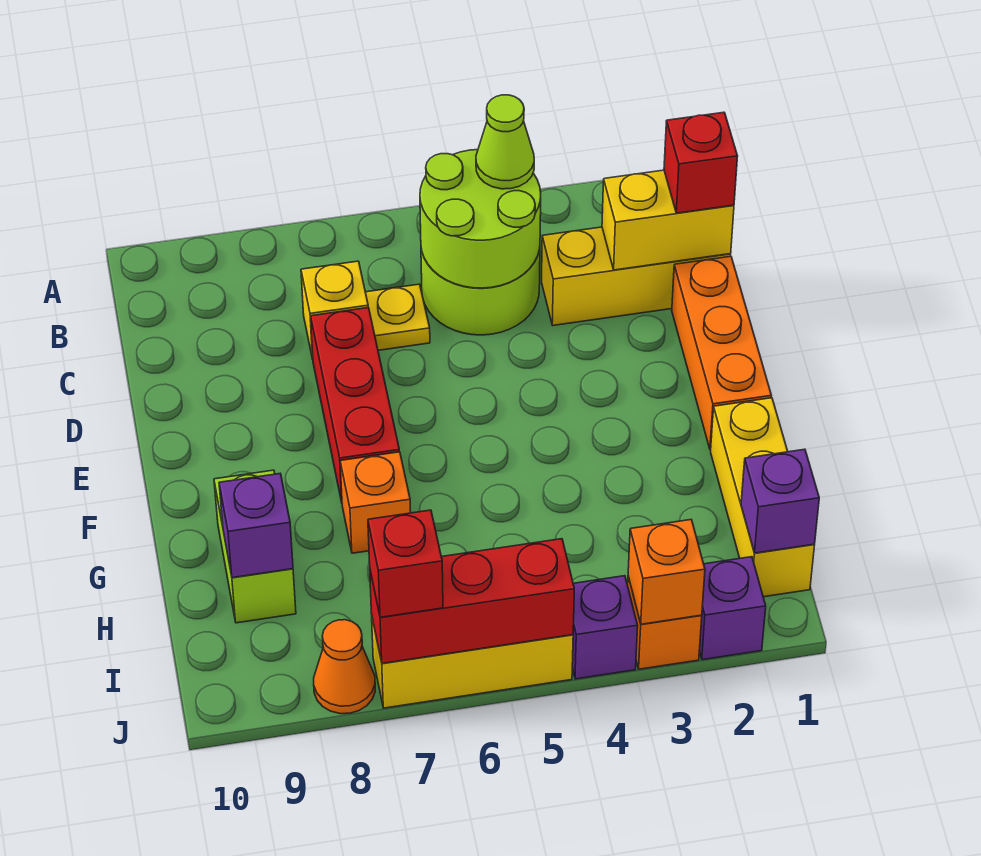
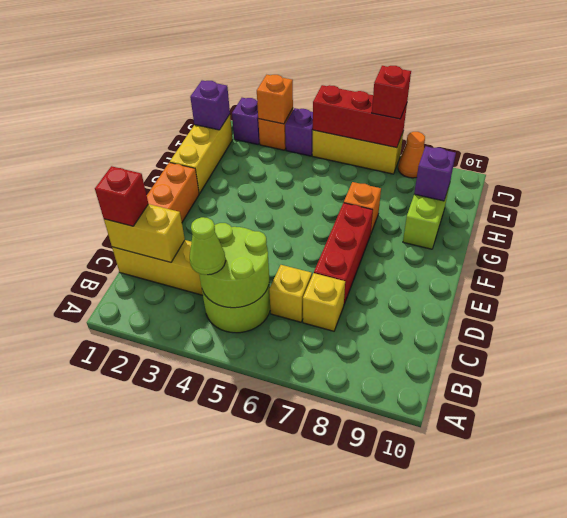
yellow plate C6 level 1 -> yellow brick C6 level 1

